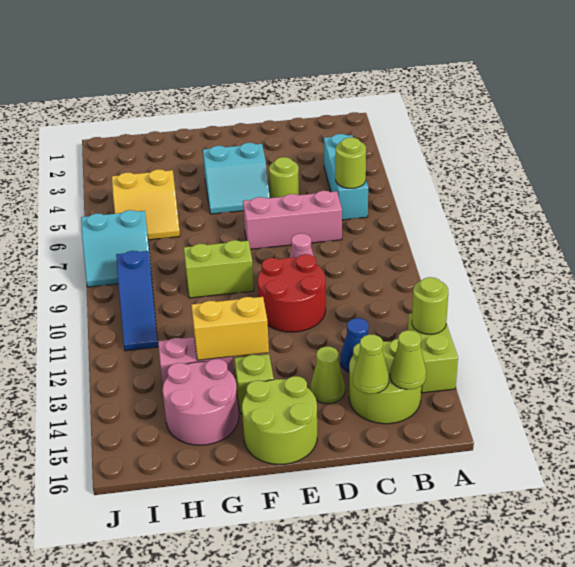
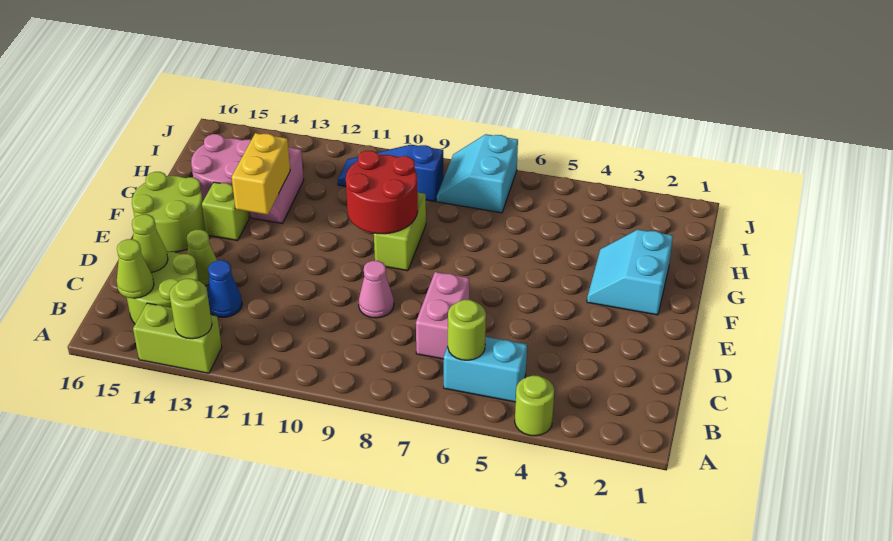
cyan brick B4:B6 level 1 -> cyan brick B5:B6 level 1
pink brick C7:E7 level 1 -> pink brick C7:D7 level 1
lime round brick D5 level 1 -> lime round brick A4 level 1
red round brick D10:E11 level 1 -> red round brick F9:G10 level 2
cyan slope E4:F5 level 1 top 4 -> cyan slope F2:G3 level 1 top 2
yellow slope H5:I6 level 1 top 5 -> none

